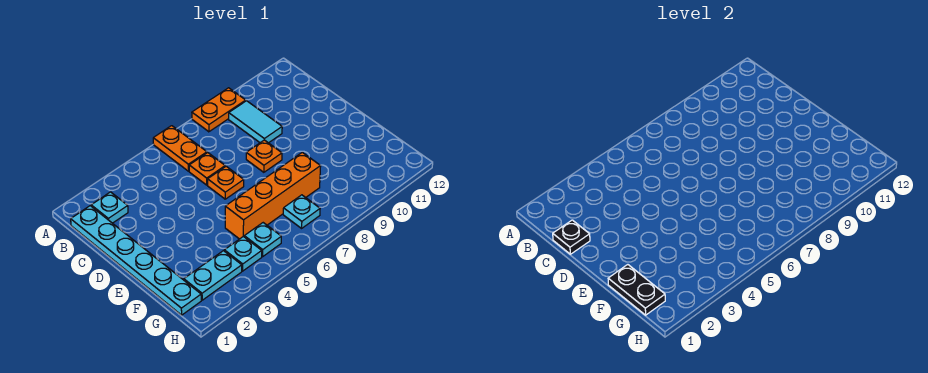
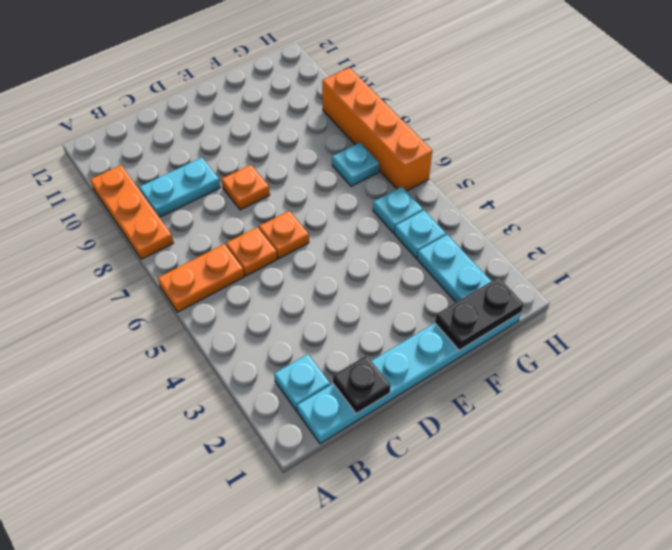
orange plate A8:A9 level 1 -> orange plate A8:A10 level 1
cyan tile B9:C9 level 1 -> cyan plate B9:C9 level 1
orange brick F5:F8 level 1 -> orange brick H6:H9 level 1

